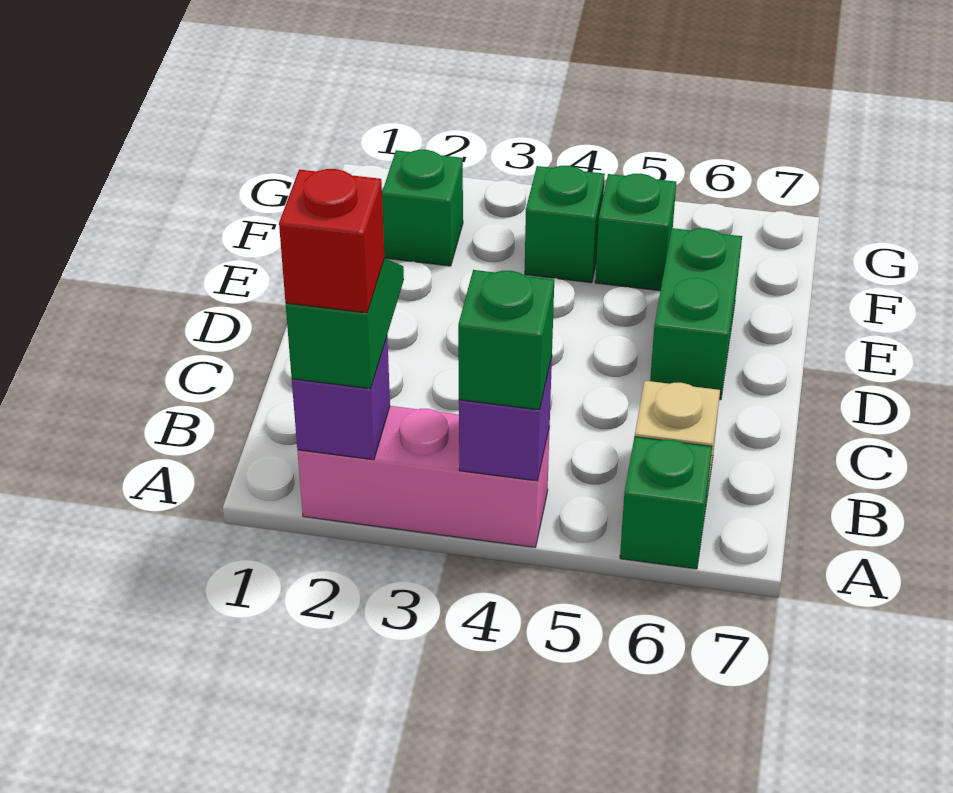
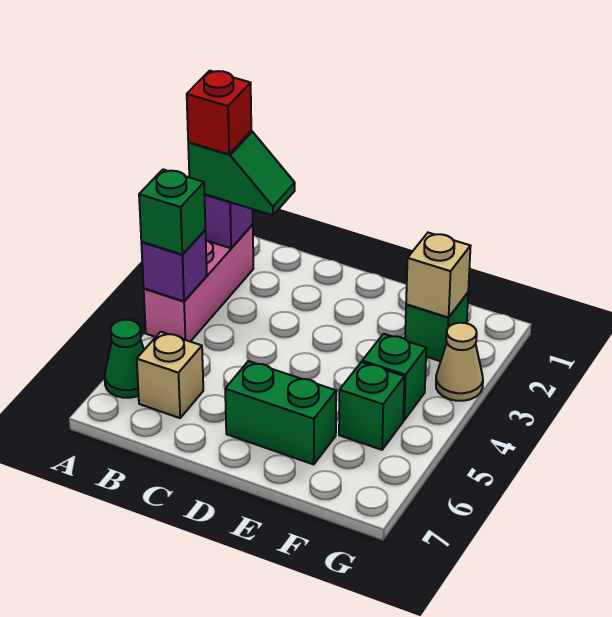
green brick A6 level 1 -> green cone A6 level 1
none -> tan brick F2 level 2
none -> tan cone G3 level 1

